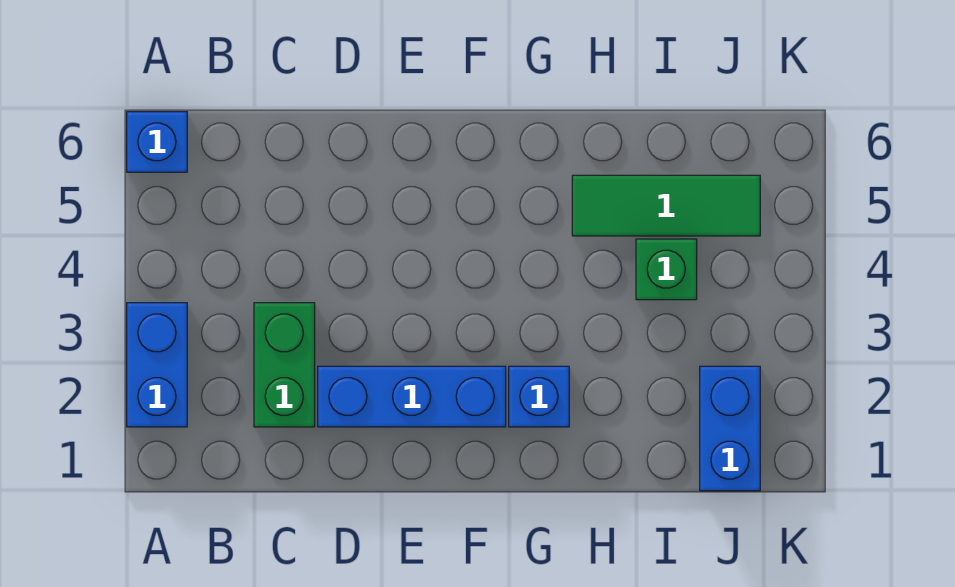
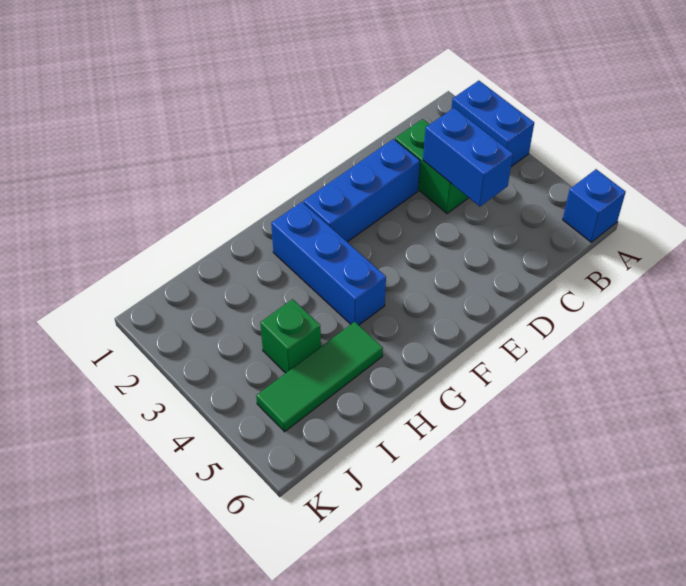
blue brick G2 level 1 -> blue brick G2:G4 level 1
blue brick J1:J2 level 1 -> blue brick C3:C4 level 2

